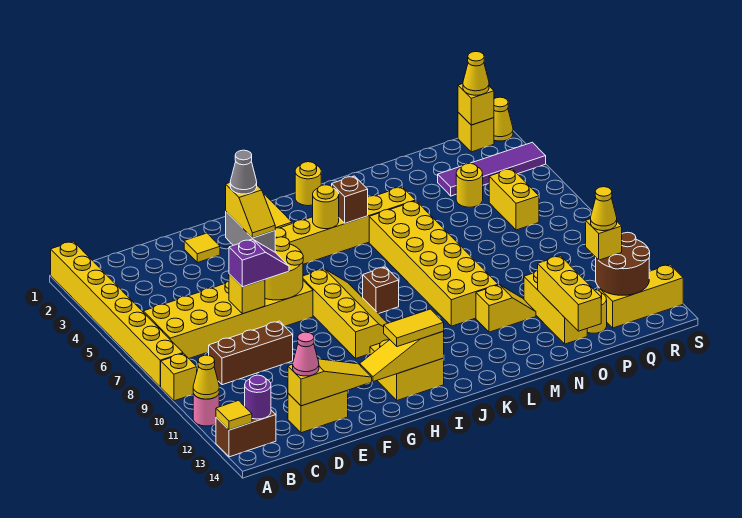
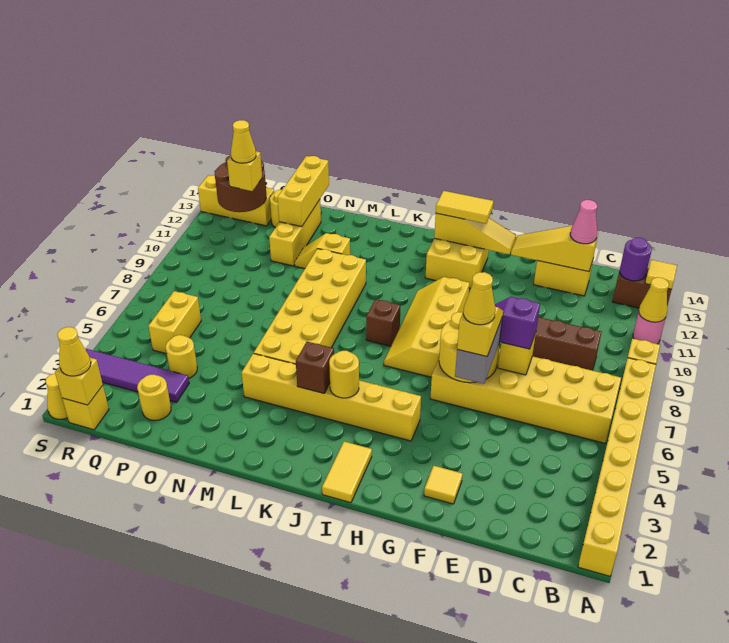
grey cone F5 level 5 -> yellow cone F5 level 5
yellow round brick K1 level 1 -> yellow round brick P2 level 1

